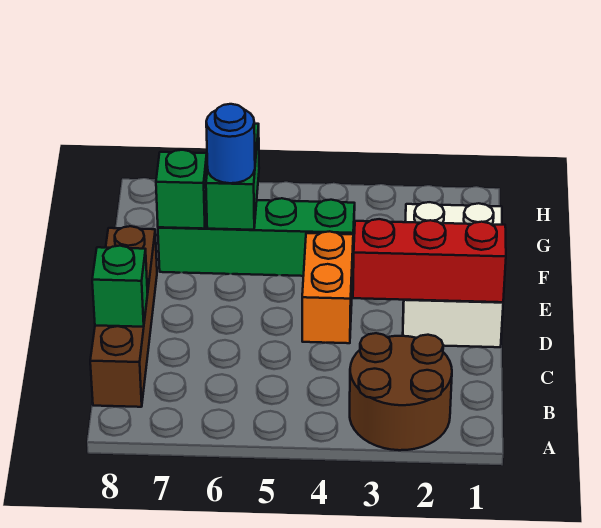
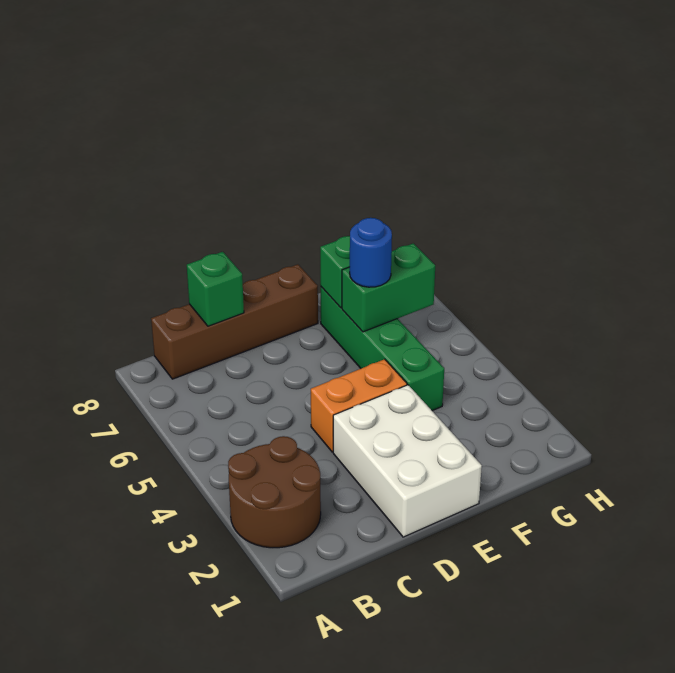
white brick D1:F2 level 1 -> white brick D1:E3 level 1
red brick D1:D3 level 2 -> none

